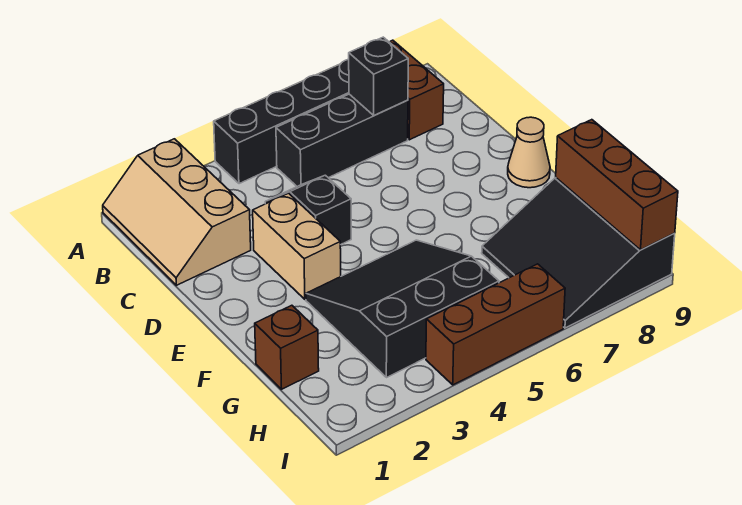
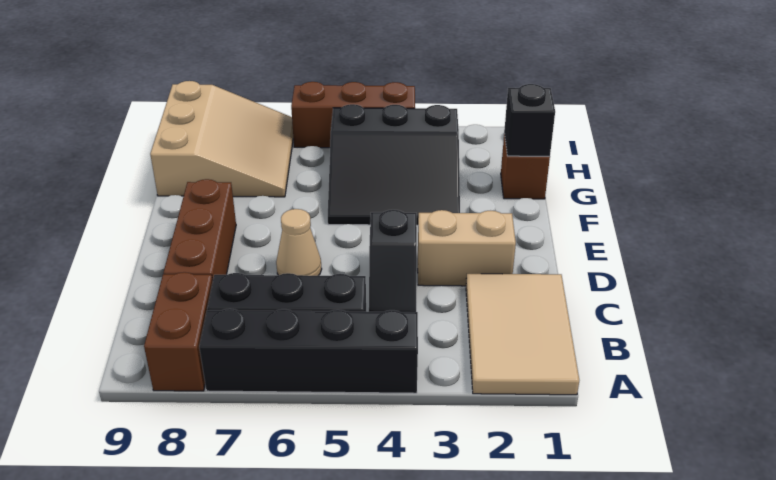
tan slope A1:C2 level 1 top 2 -> tan tile A1:C2 level 1
black brick B7 level 2 -> black brick G1 level 2
tan brick D3:E3 level 1 -> tan brick D2:D3 level 1
tan cone E9 level 1 -> tan cone D6 level 1
black slope G7:I9 level 1 top 9 -> tan slope G7:I9 level 1 top 9
brown brick G9:I9 level 2 -> brown brick C8:E8 level 1

